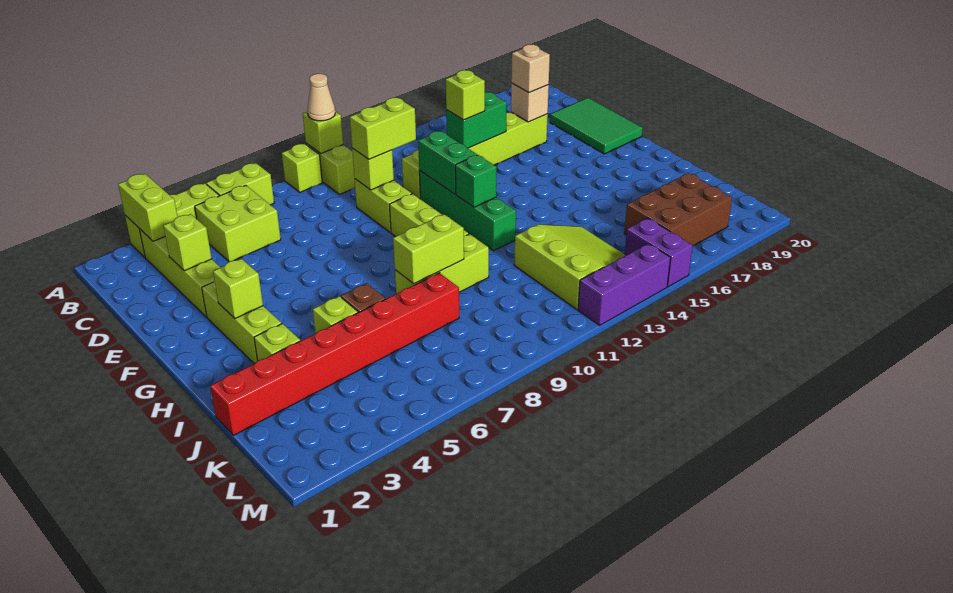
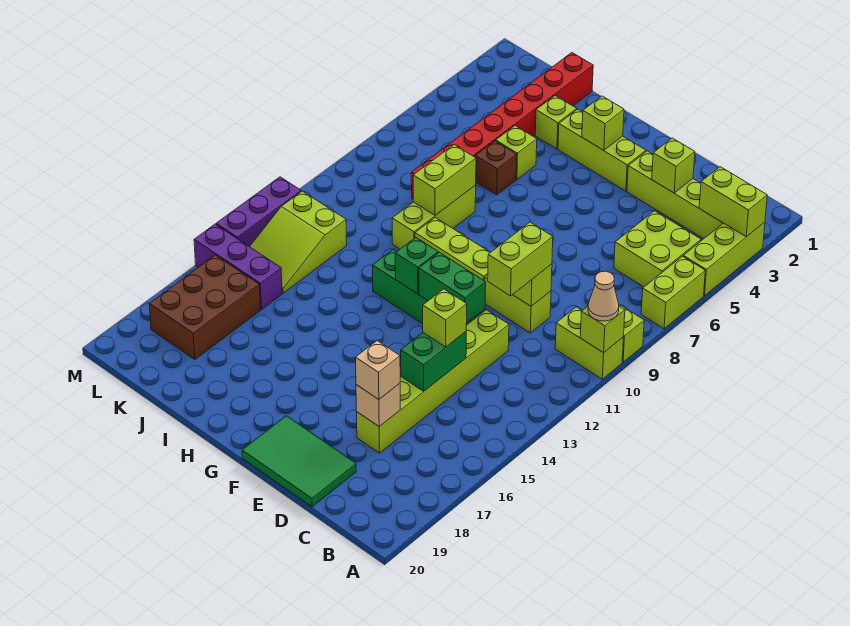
lime slope J12:L14 level 1 top 12 -> lime slope K12:L14 level 1 top 12
purple brick L15:M15 level 1 -> purple brick K15:M15 level 1

